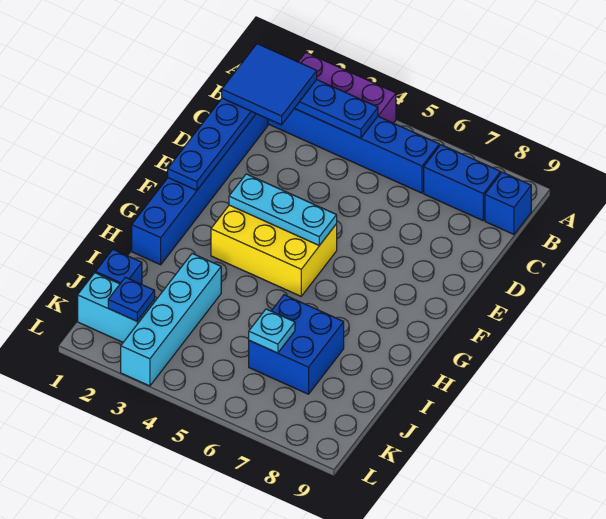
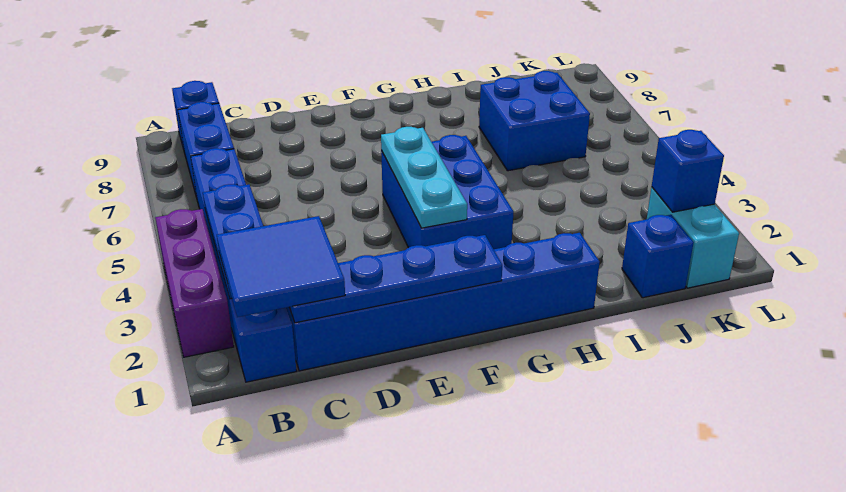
yellow brick F3:G5 level 1 -> blue brick F3:G5 level 1
cyan brick I3:L3 level 1 -> none
cyan plate J6 level 2 -> none
blue plate K2 level 2 -> blue brick K2 level 2

